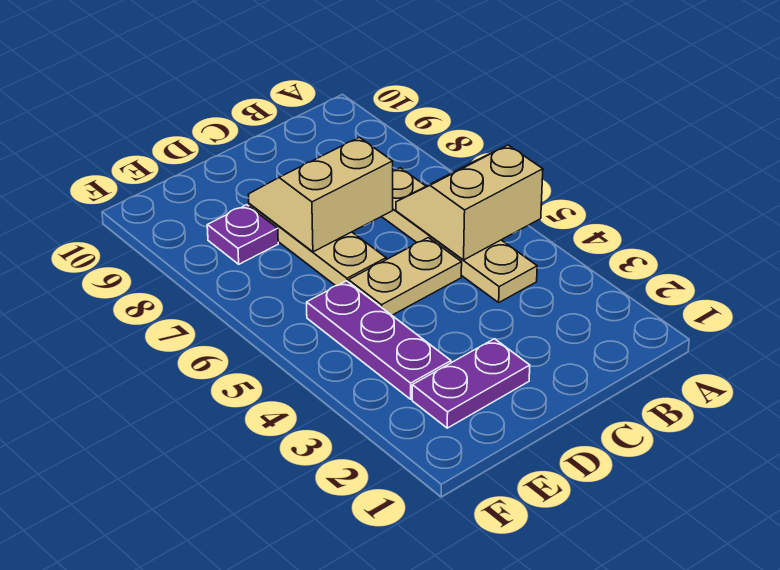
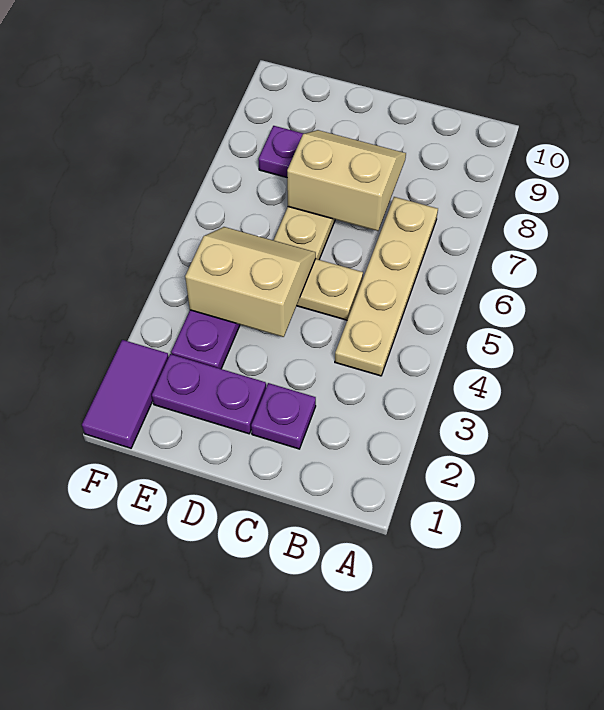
tan slope A5:B6 level 2 top 5 -> tan slope D4:E5 level 2 top 4
none -> purple plate C2 level 1
none -> purple tile F1:F2 level 1

